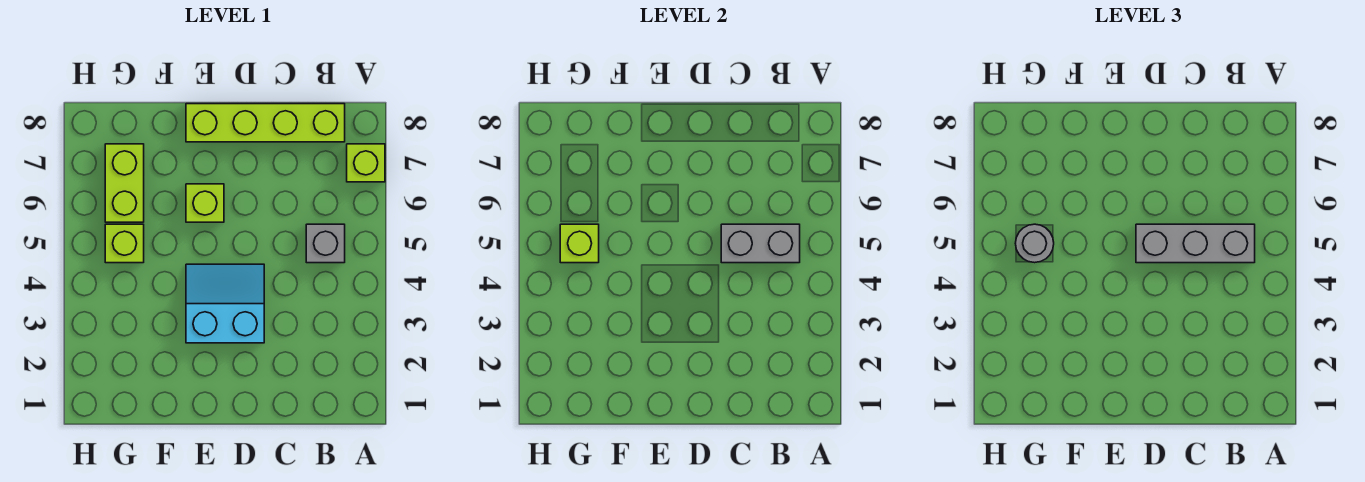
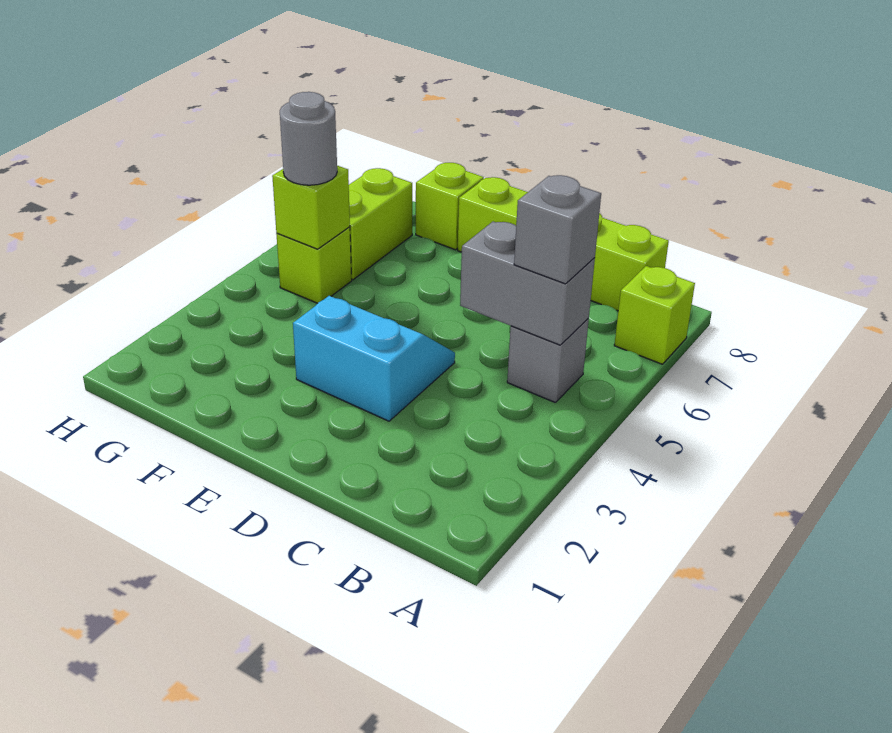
grey brick B5:D5 level 3 -> grey brick B5 level 3
lime brick E6 level 1 -> lime brick F8 level 1

